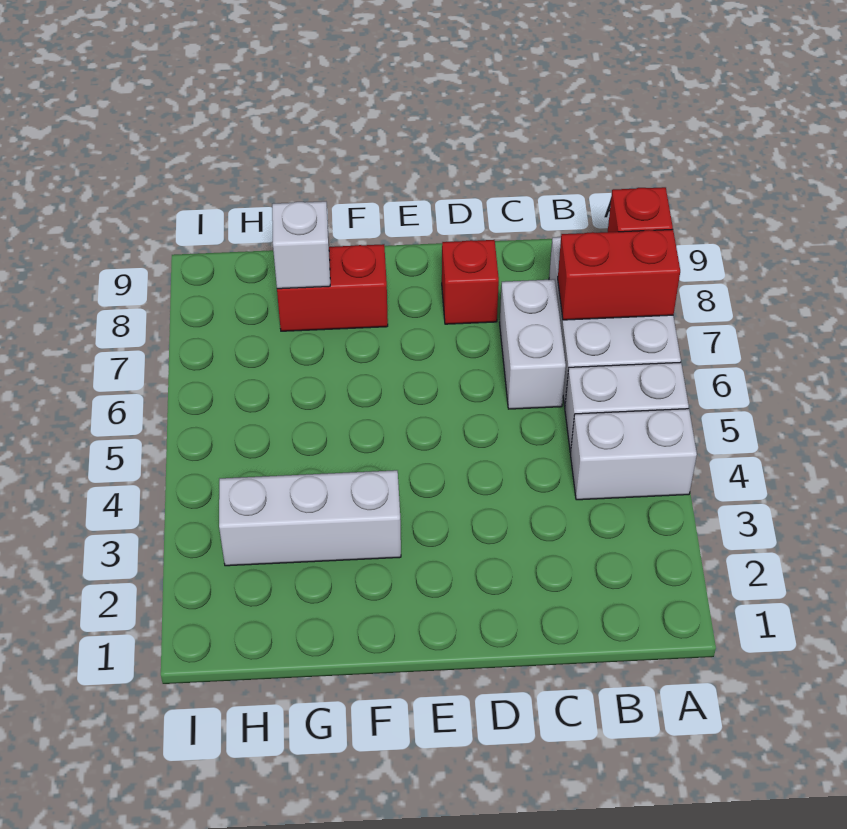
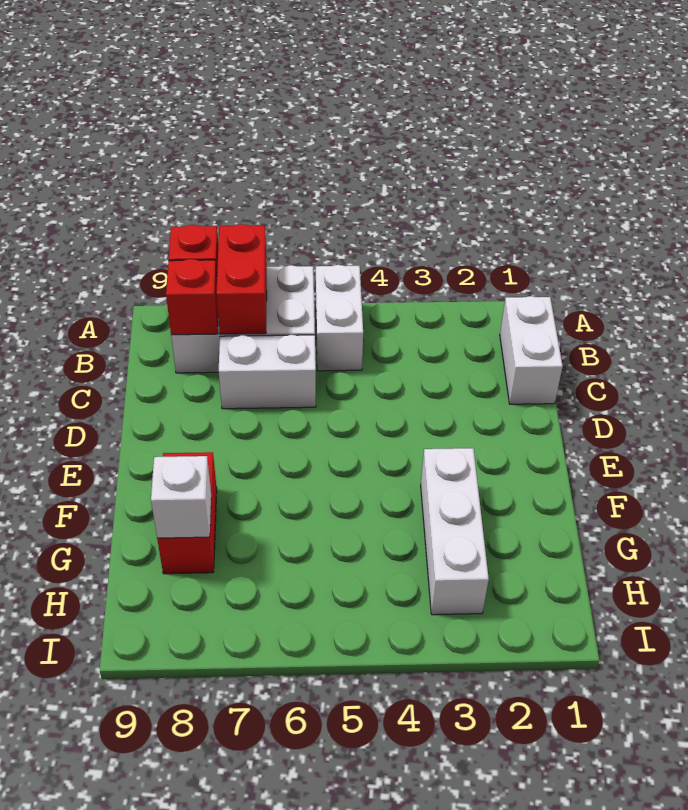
white brick A4:B4 level 1 -> white brick B1:C1 level 1
red brick D8 level 1 -> red brick B8 level 2

